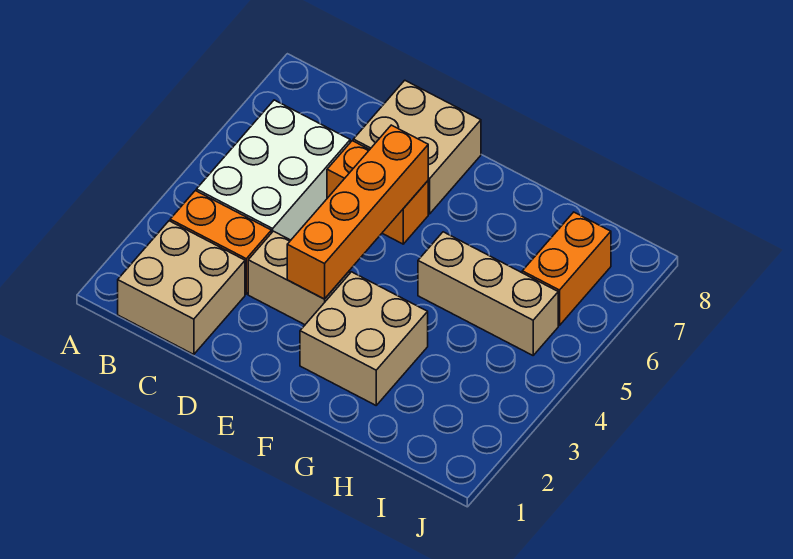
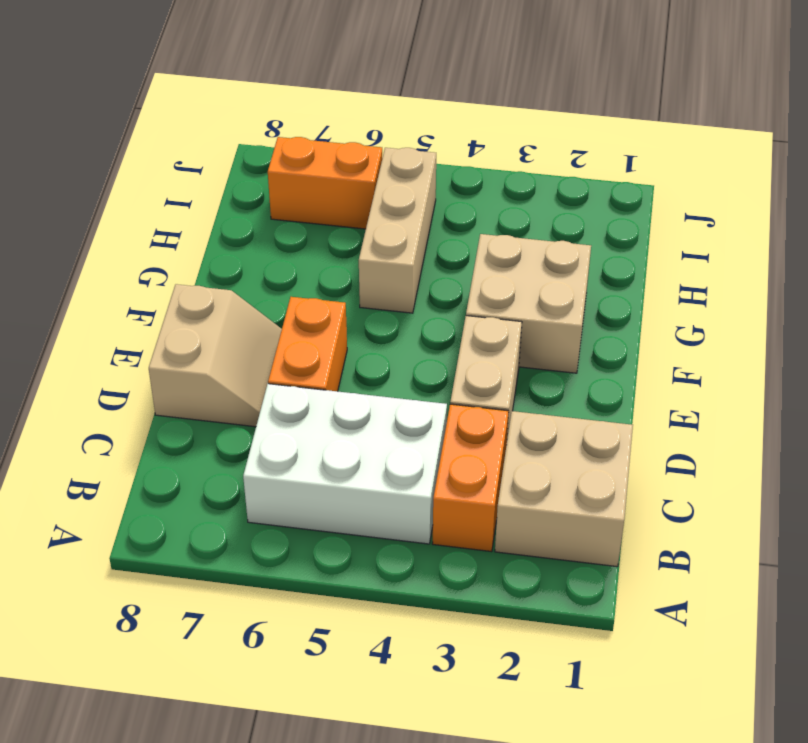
tan brick D7:E8 level 1 -> tan slope D7:E8 level 1 top 8
orange brick E3:E6 level 2 -> none

